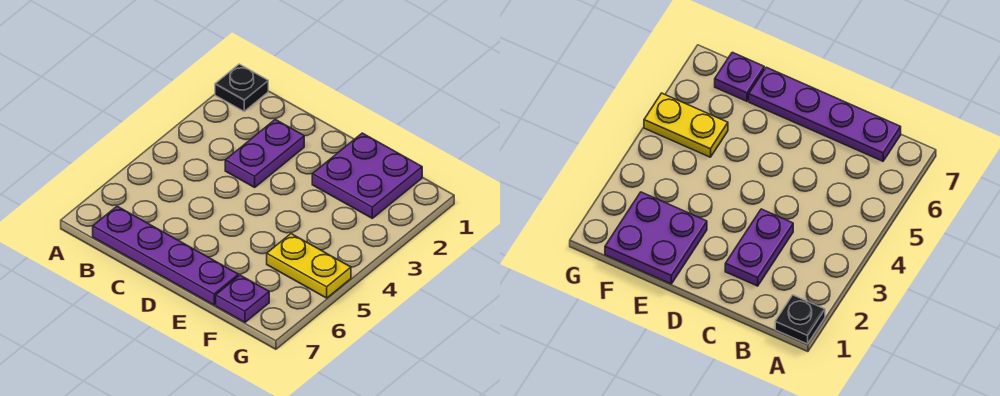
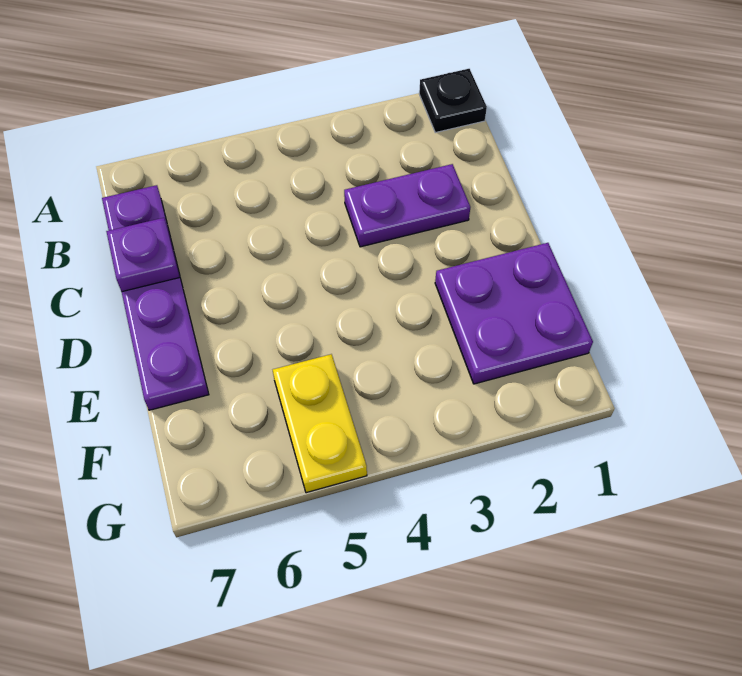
purple plate F7 level 1 -> purple plate C7 level 2

